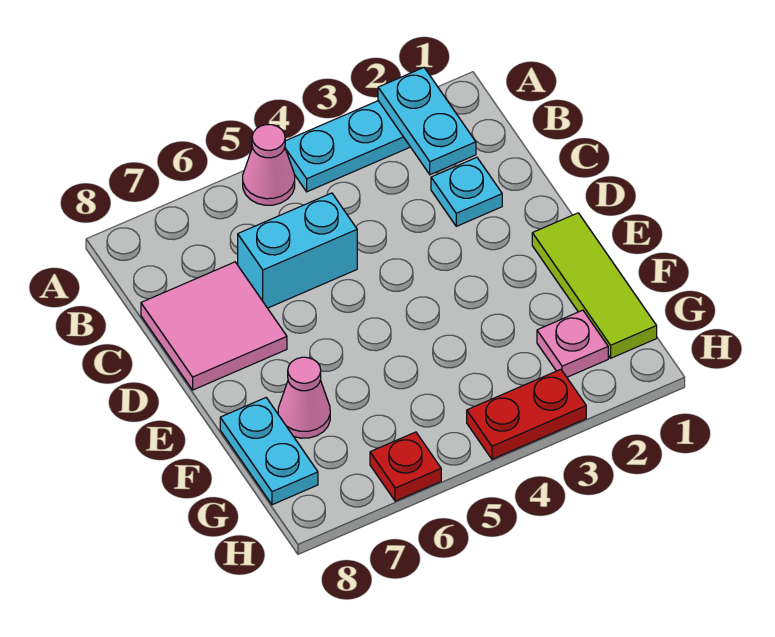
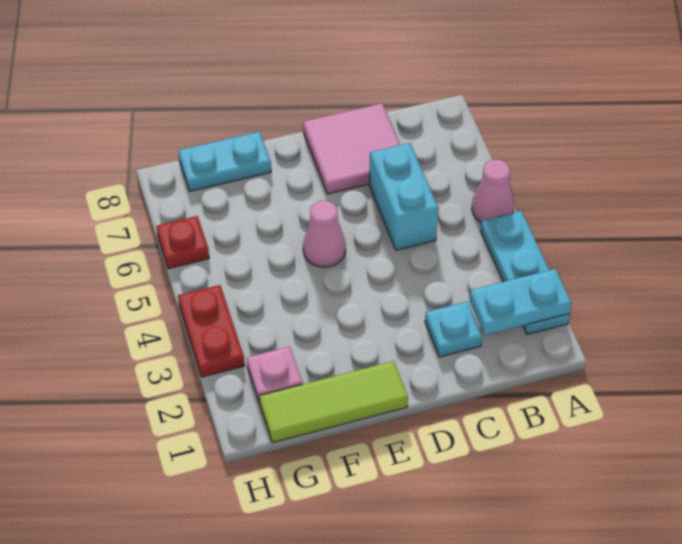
pink cone F7 level 1 -> pink cone E5 level 1

